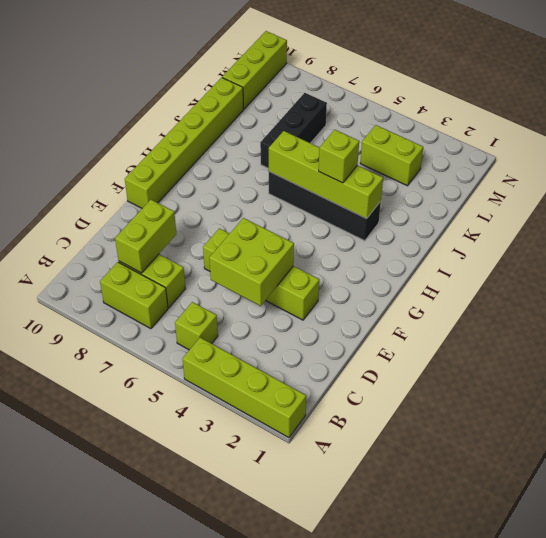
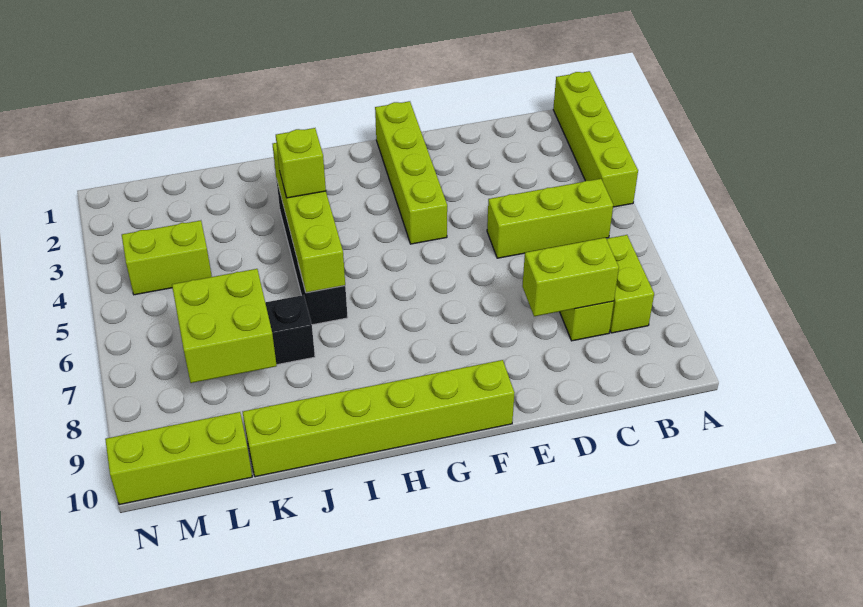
lime brick B5 level 1 -> lime brick B5:D5 level 1
lime brick D4:E5 level 2 -> lime brick K7:L8 level 2
lime brick E3:E6 level 1 -> lime brick F1:F4 level 1
lime brick L3:L4 level 1 -> lime brick L4:M4 level 1

